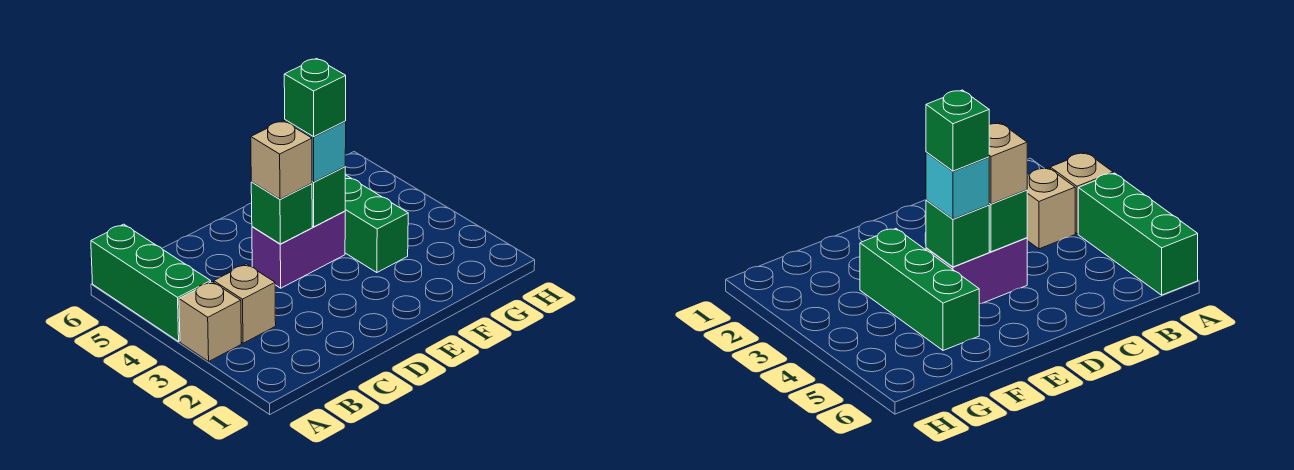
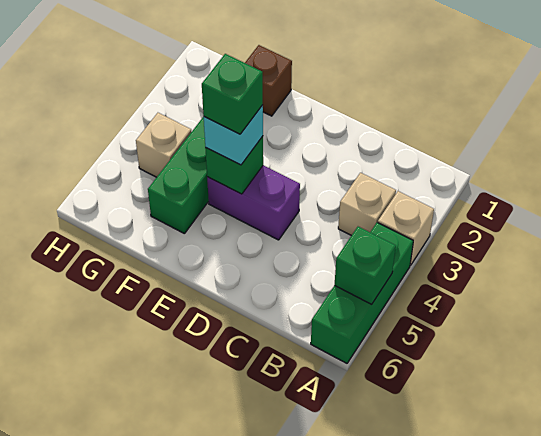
green brick D4 level 2 -> green brick A5 level 2
tan brick D4 level 3 -> tan brick G4 level 1
none -> brown brick F1 level 1

